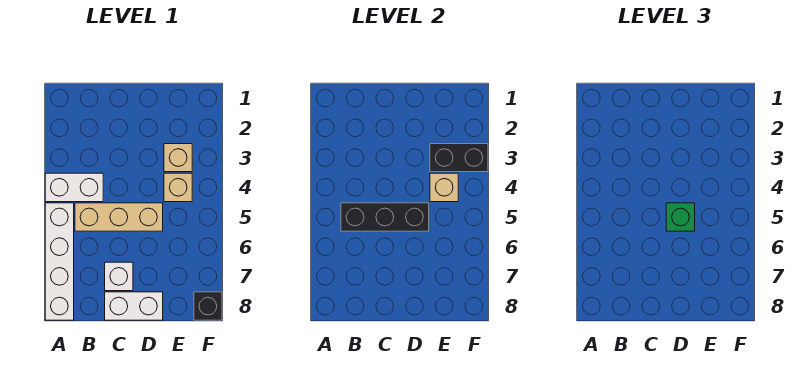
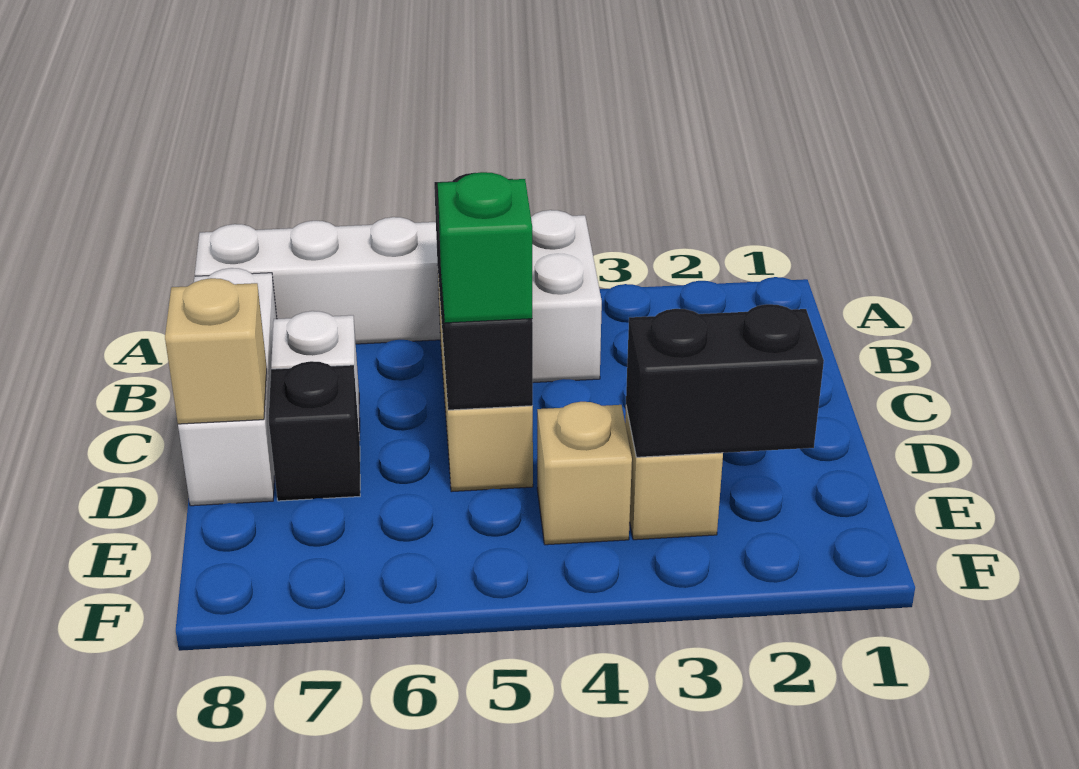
white brick C8:D8 level 1 -> white brick B8:D8 level 1
black brick E3:F3 level 2 -> black brick E2:E3 level 2
tan brick E4 level 2 -> tan brick D8 level 2
black brick F8 level 1 -> black brick D7 level 1

